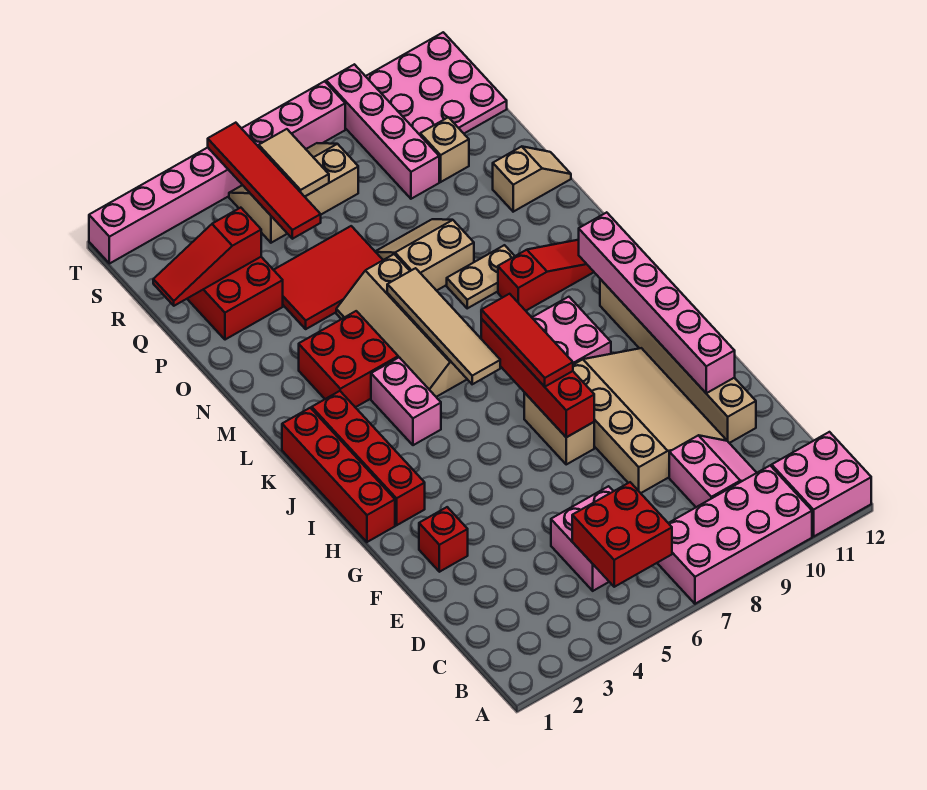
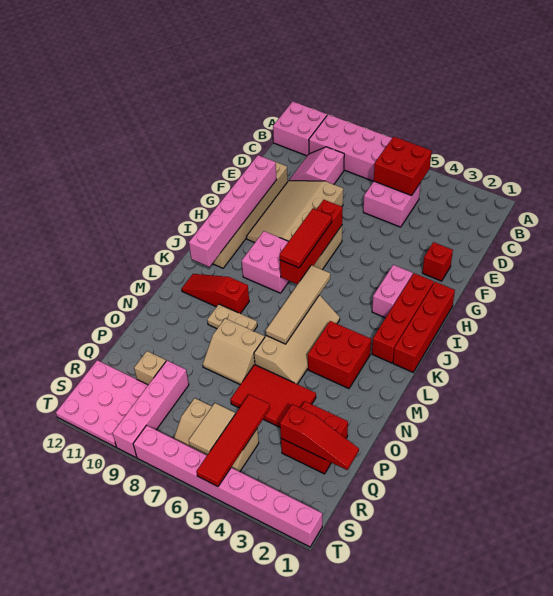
pink brick J4:K4 level 1 -> pink brick H3:I3 level 1
tan slope O11:O12 level 1 top 11 -> none

